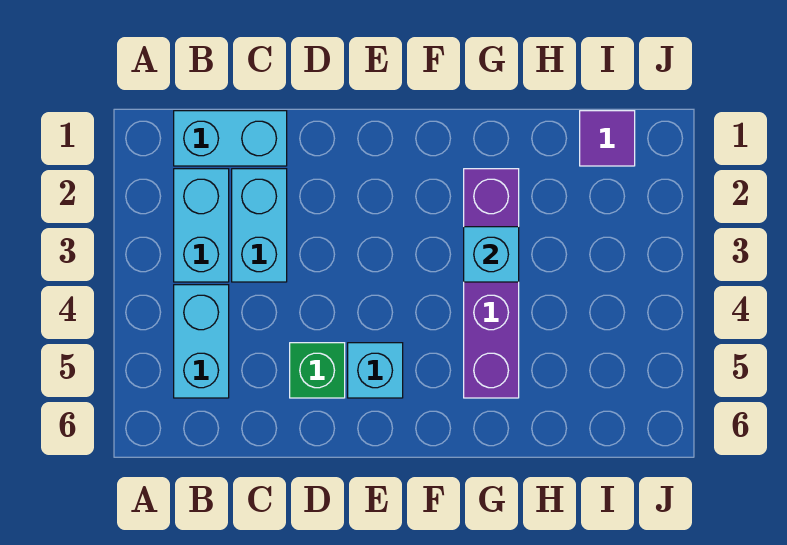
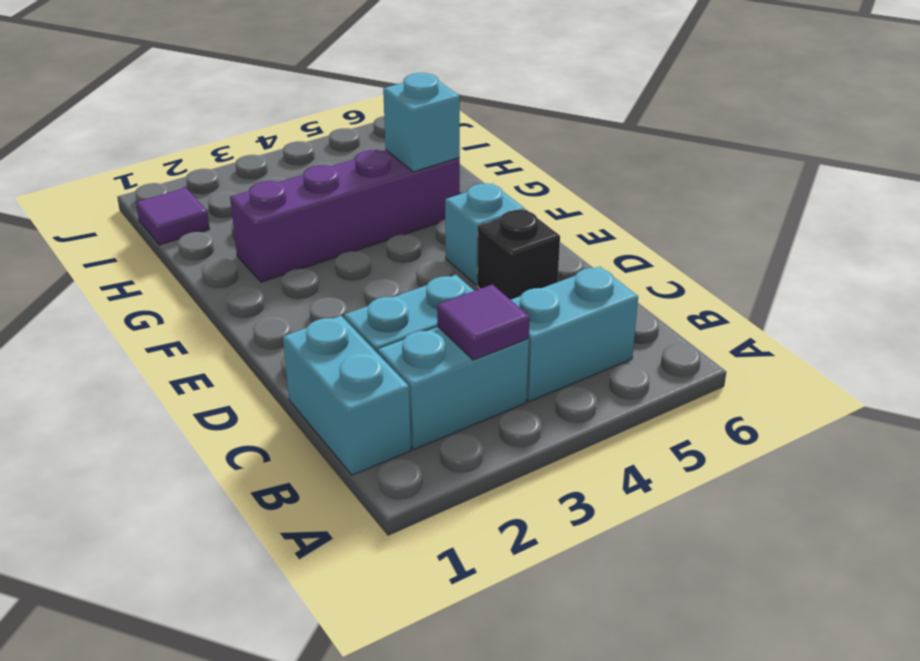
none -> purple tile B3 level 2
green brick D5 level 1 -> black brick D5 level 1
cyan brick G3 level 2 -> cyan brick G5 level 2

